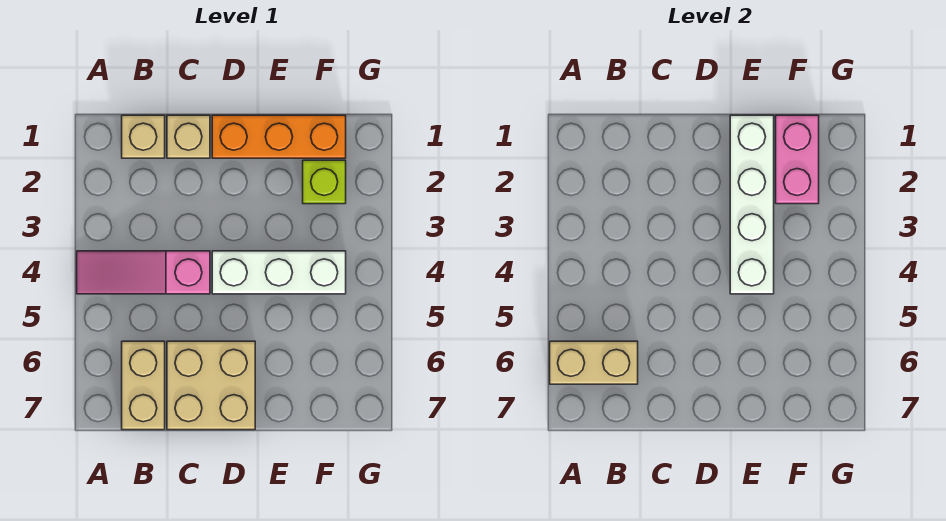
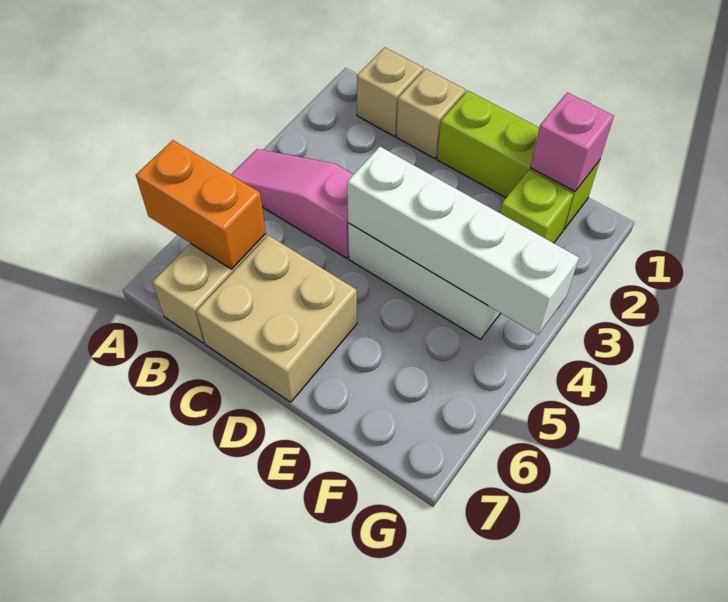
tan brick A6:B6 level 2 -> orange brick A6:B6 level 2
orange brick D1:F1 level 1 -> lime brick D1:F1 level 1
white brick E1:E4 level 2 -> white brick D4:G4 level 2
pink brick F1:F2 level 2 -> pink brick F1 level 2

